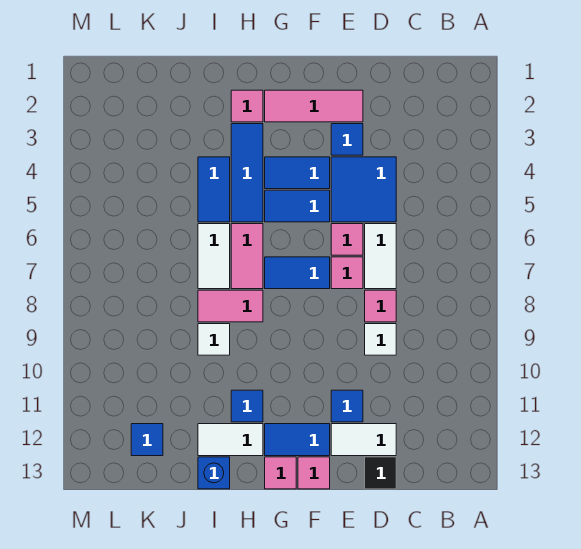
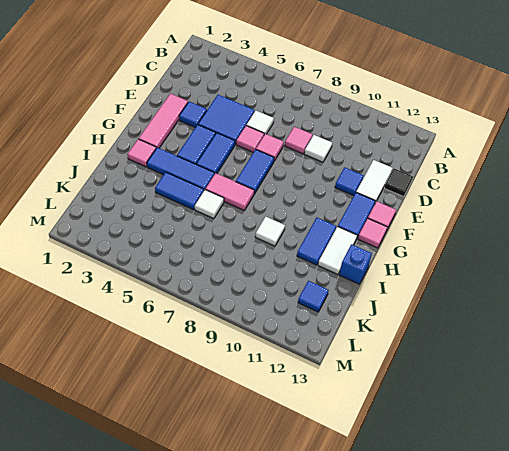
white tile D6:D7 level 1 -> white tile D6 level 1
pink tile H8:I8 level 1 -> none
blue tile H11 level 1 -> blue tile H11:I11 level 1
white tile I6:I7 level 1 -> white tile I6 level 1

